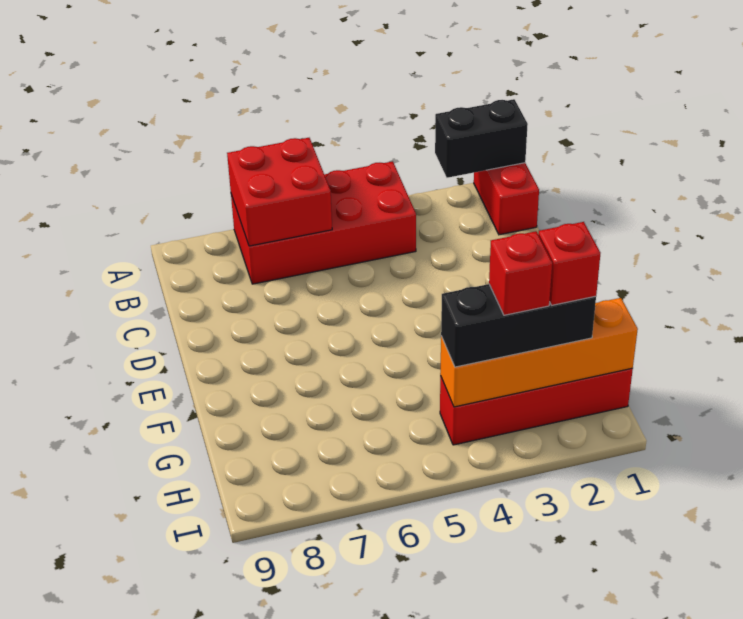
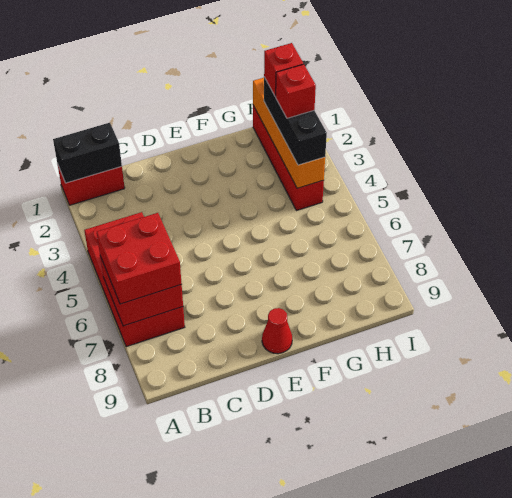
black brick A1:A2 level 2 -> black brick A1:B1 level 2
none -> red brick A6:B7 level 3
none -> red cone E9 level 1

